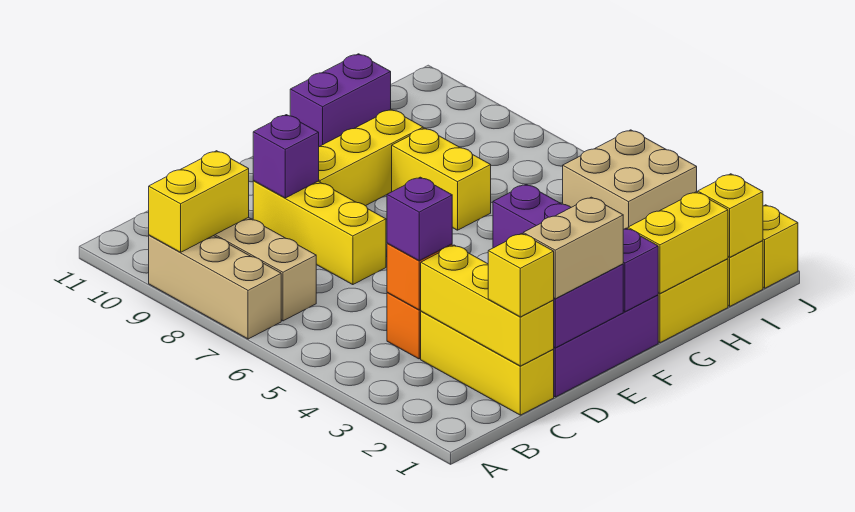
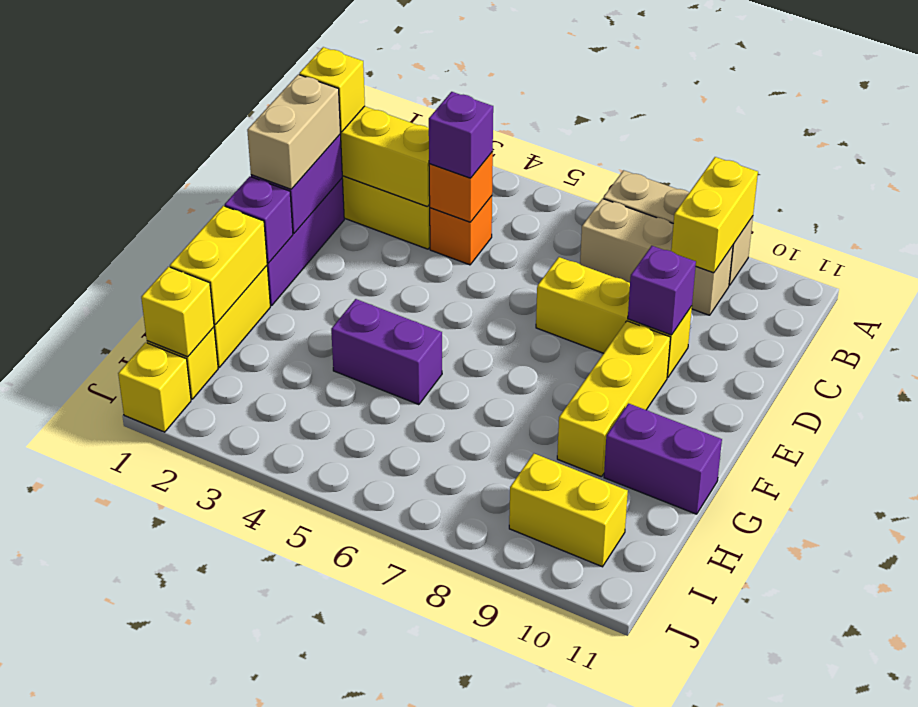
yellow brick G7:G8 level 1 -> yellow brick I9:I10 level 1
purple brick G11:H11 level 1 -> purple brick G10:G11 level 1
tan brick I4:J5 level 1 -> none

